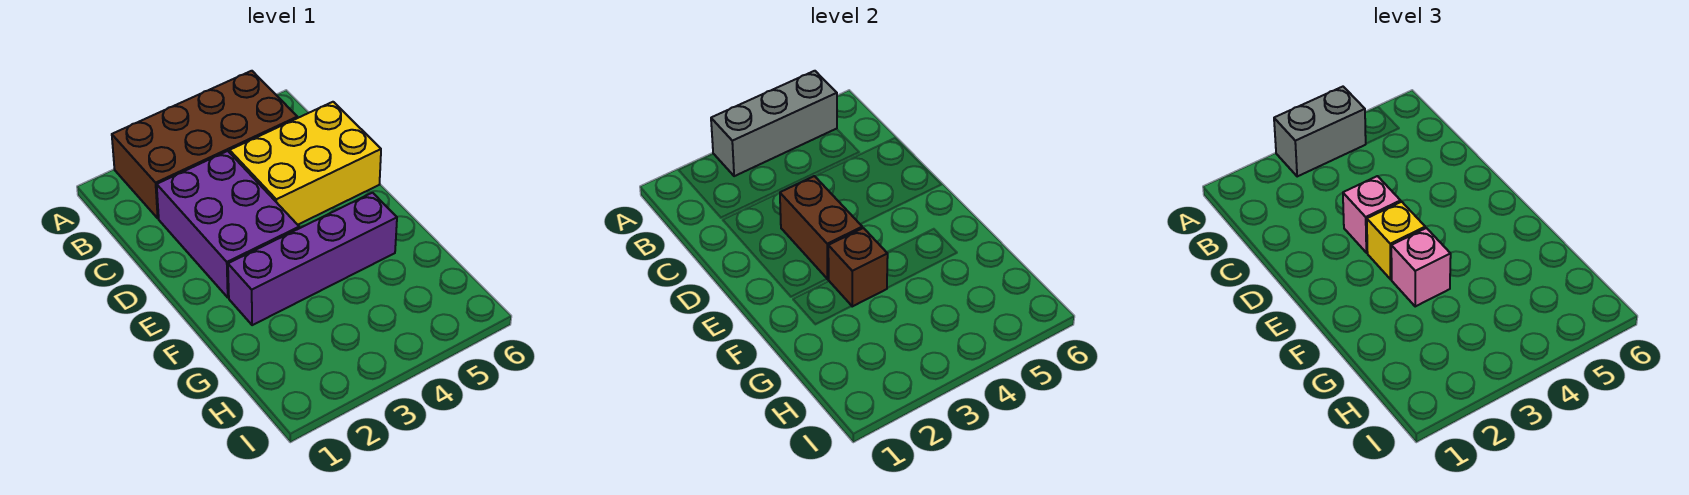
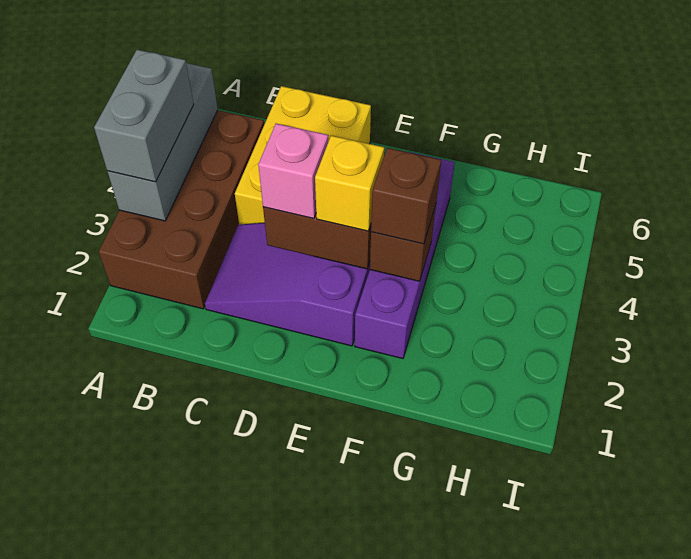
purple brick C2:E3 level 1 -> purple slope C2:E3 level 1 top E
pink brick F3 level 3 -> brown brick F3 level 3

